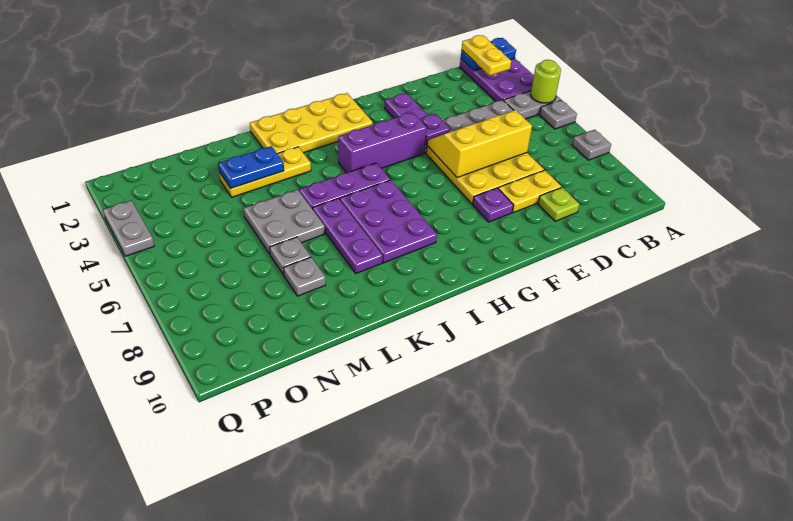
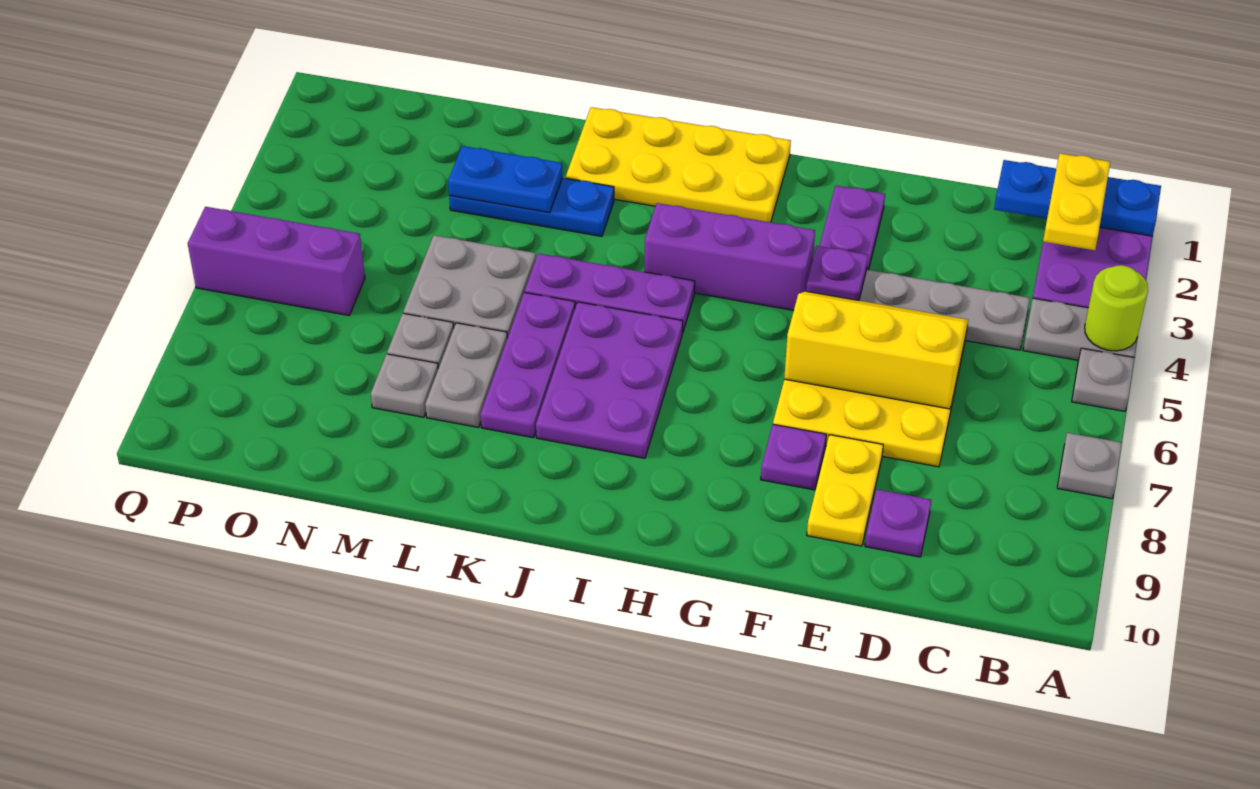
blue plate A1:B1 level 2 -> blue plate A1:C1 level 2
yellow plate D8:E8 level 1 -> yellow plate E8:E9 level 1
lime plate D9 level 1 -> purple plate D9 level 1
yellow plate K3:M3 level 1 -> blue plate K3:M3 level 1
none -> purple brick O6:Q6 level 1
grey plate Q3:Q4 level 1 -> grey plate L7:L8 level 1

